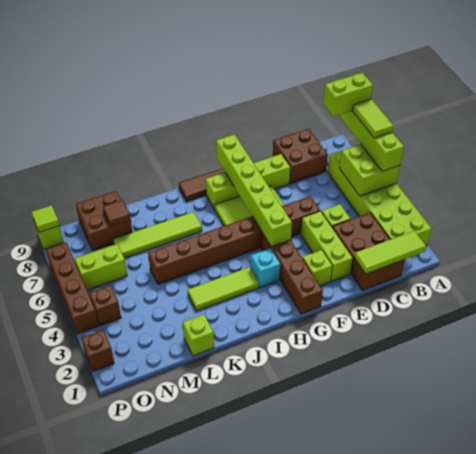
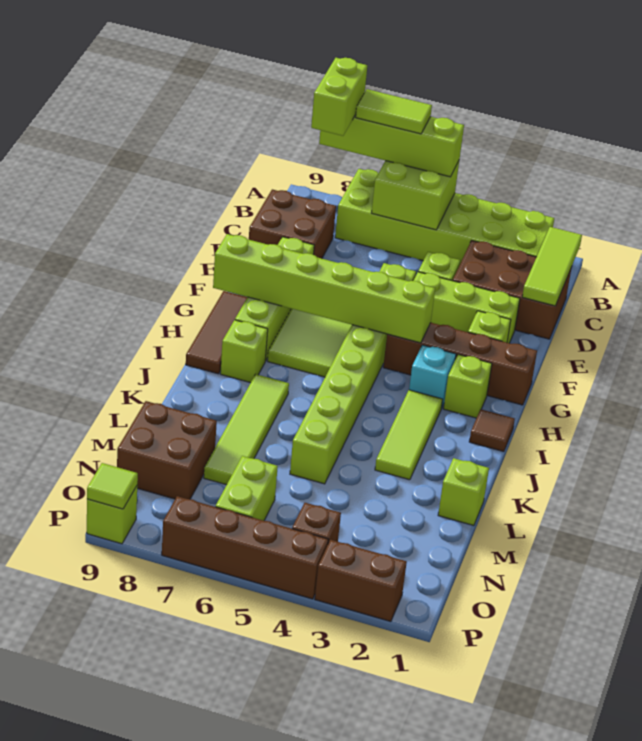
brown brick E5:L5 level 1 -> lime brick E5:L5 level 1
none -> lime brick H2 level 1
none -> lime brick I8 level 1
brown tile M8 level 2 -> brown tile I1 level 1
brown brick P2 level 1 -> brown brick P2:P3 level 1

